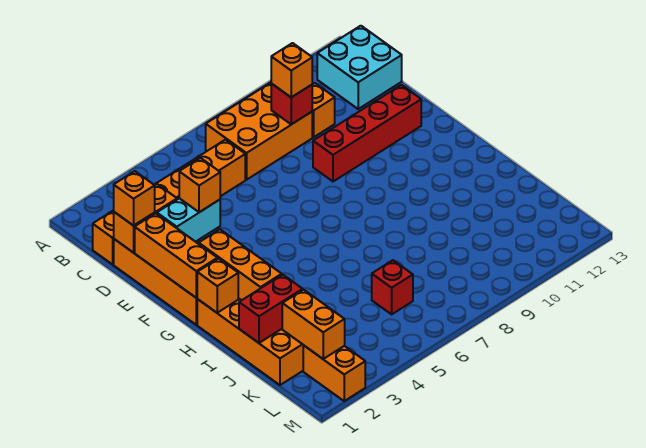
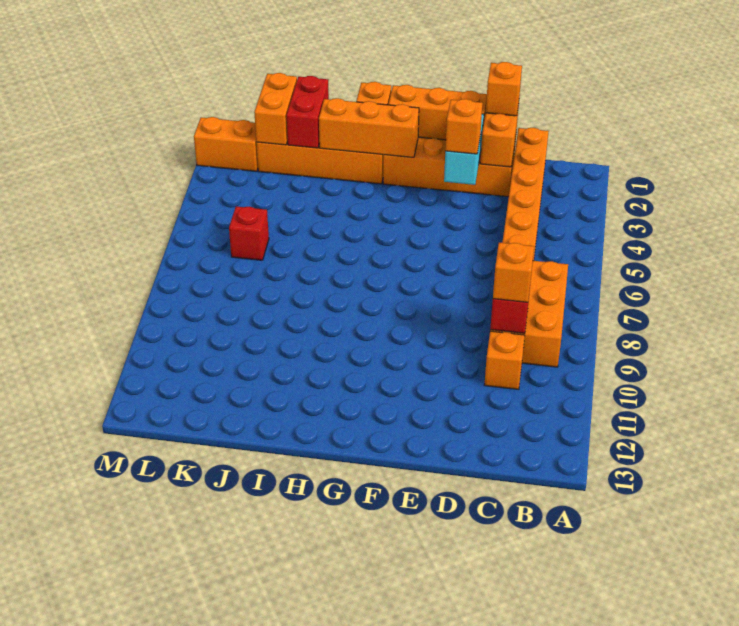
cyan brick B12:C13 level 1 -> none
red brick E9:E12 level 1 -> none
orange brick K2:L2 level 2 -> orange brick K1:K2 level 2

